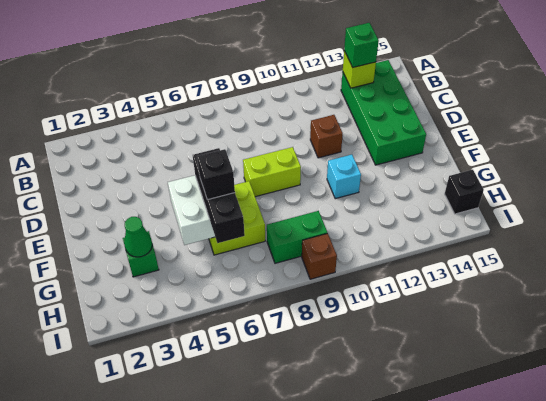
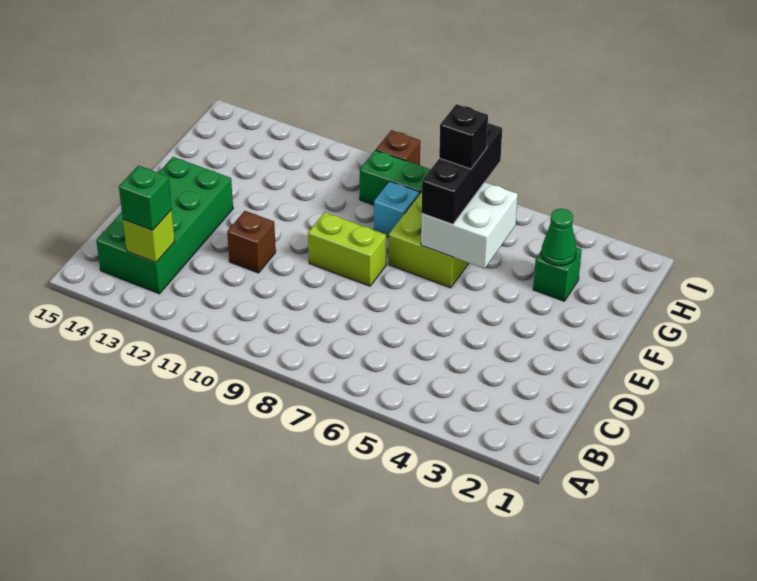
cyan brick F11 level 1 -> cyan brick G8 level 1
black brick H15 level 1 -> none

